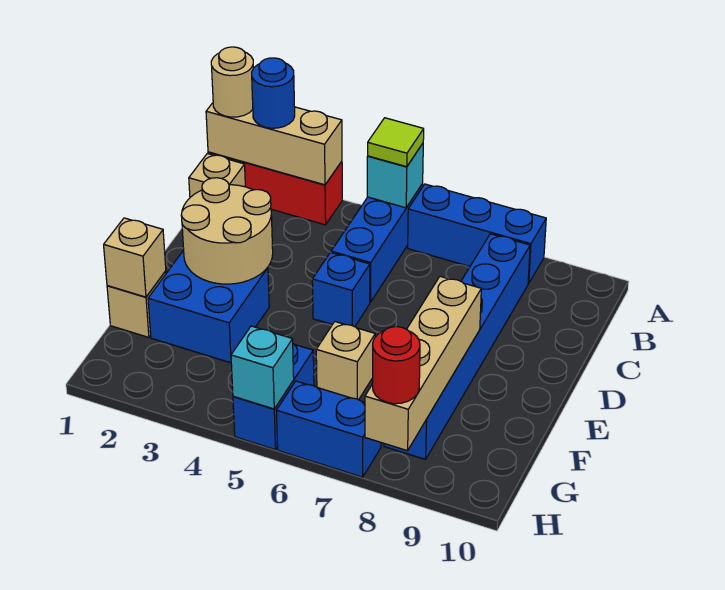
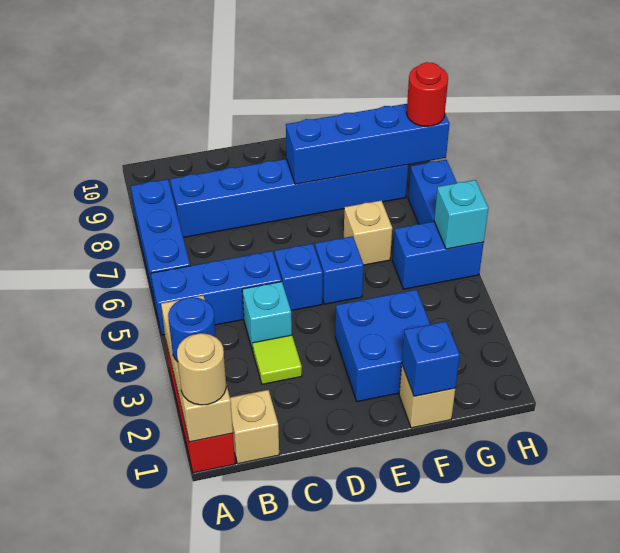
cyan brick A5 level 2 -> cyan brick C4 level 1
lime tile A5 level 3 -> lime tile C3 level 1
tan round brick D2:E3 level 2 -> none
none -> blue brick E5 level 1
tan brick E8:H8 level 2 -> blue brick E8:H8 level 2
tan brick F1 level 2 -> blue brick F1 level 2

